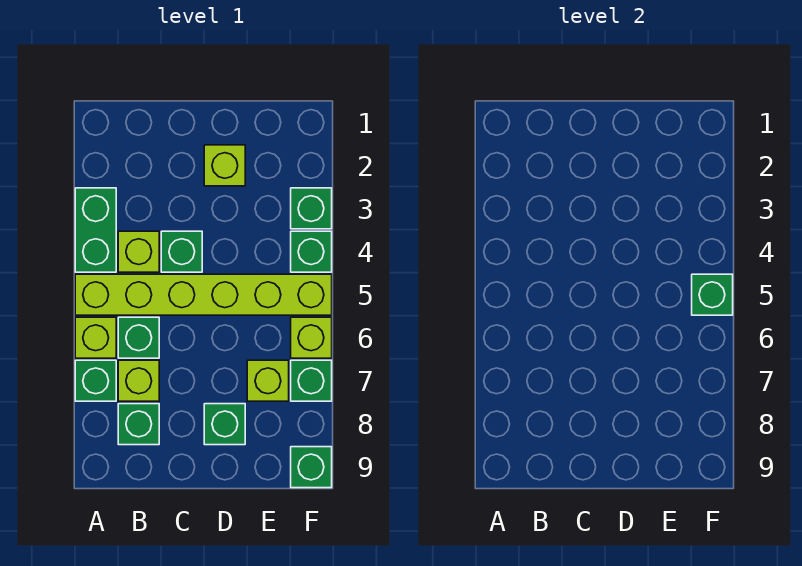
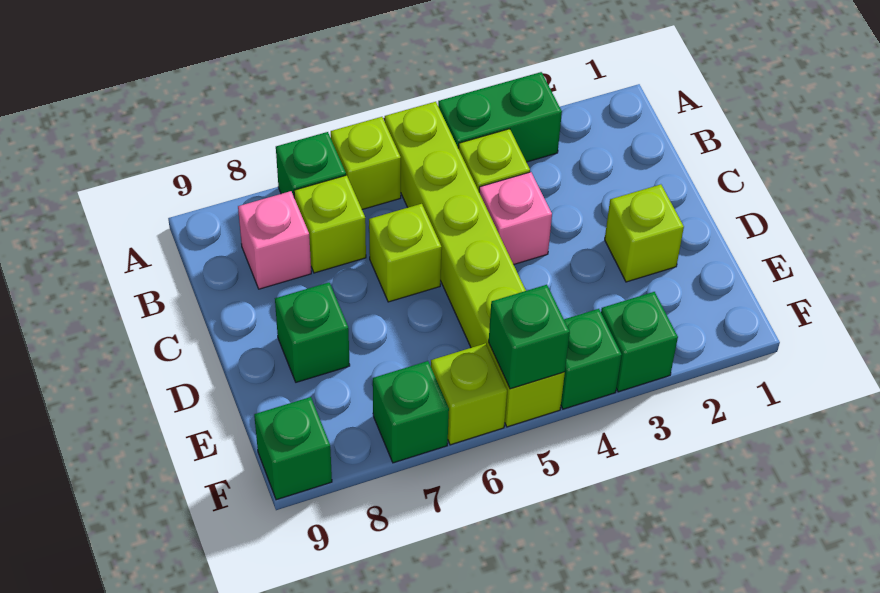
green brick B6 level 1 -> none
green brick B8 level 1 -> pink brick B8 level 1
green brick C4 level 1 -> pink brick C4 level 1
lime brick E7 level 1 -> lime brick C6 level 1

